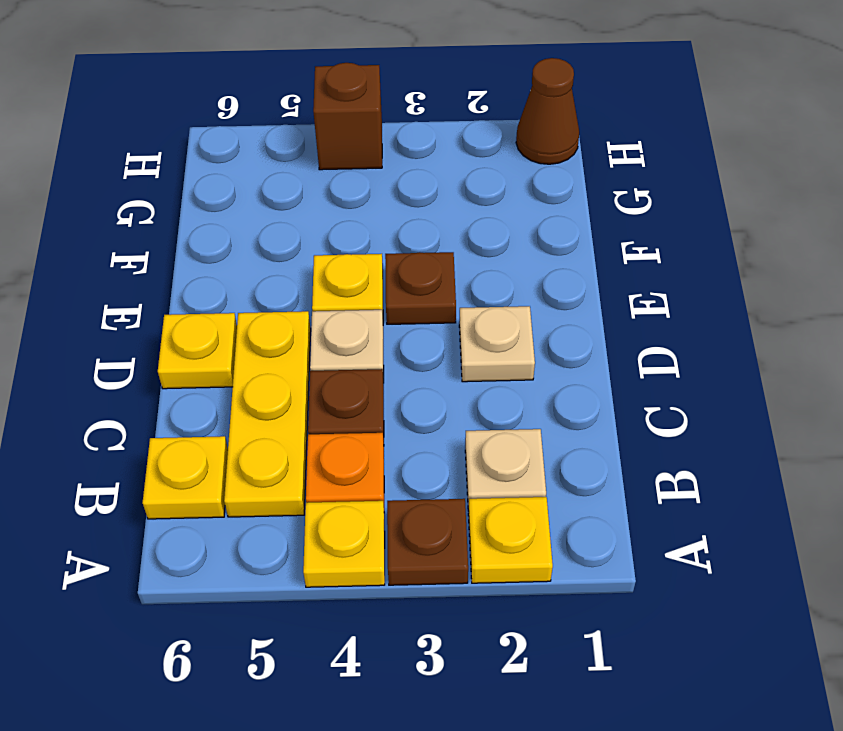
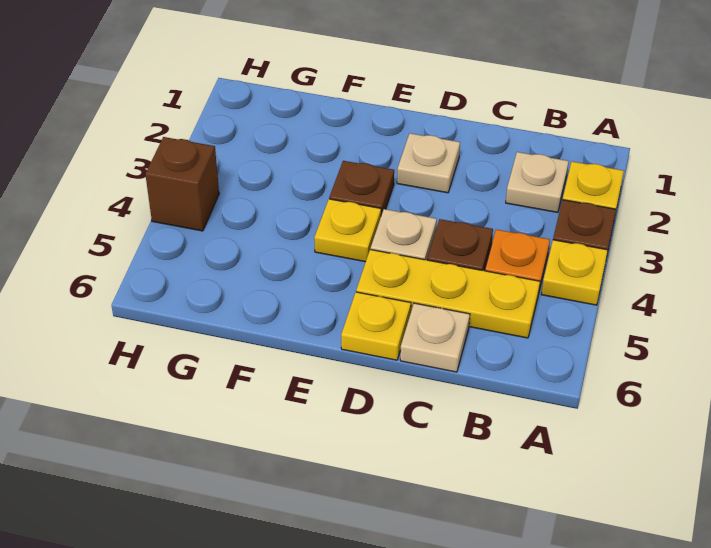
yellow plate B6 level 1 -> none
none -> tan plate C6 level 1
brown cone H1 level 1 -> none

